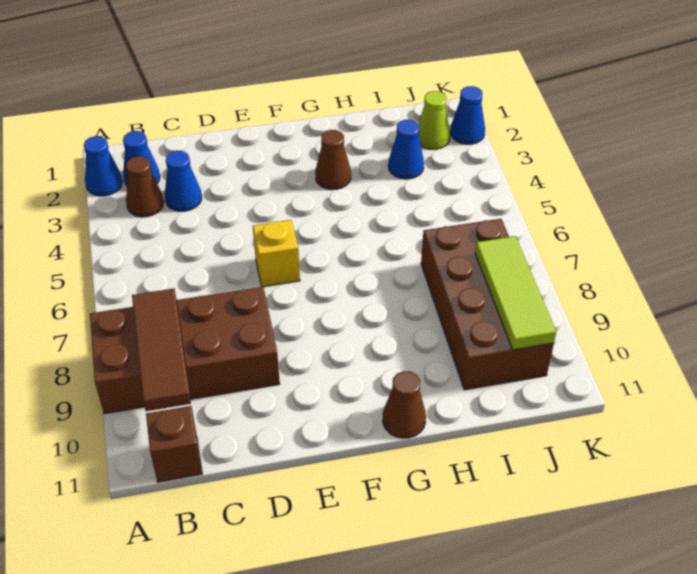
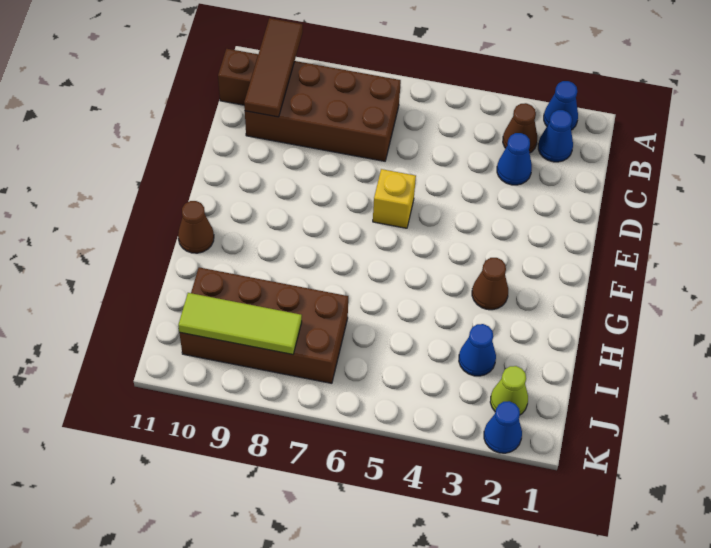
brown brick A8:D9 level 1 -> brown brick B7:C10 level 1
brown tile B8:B10 level 2 -> brown tile A10:C10 level 2

